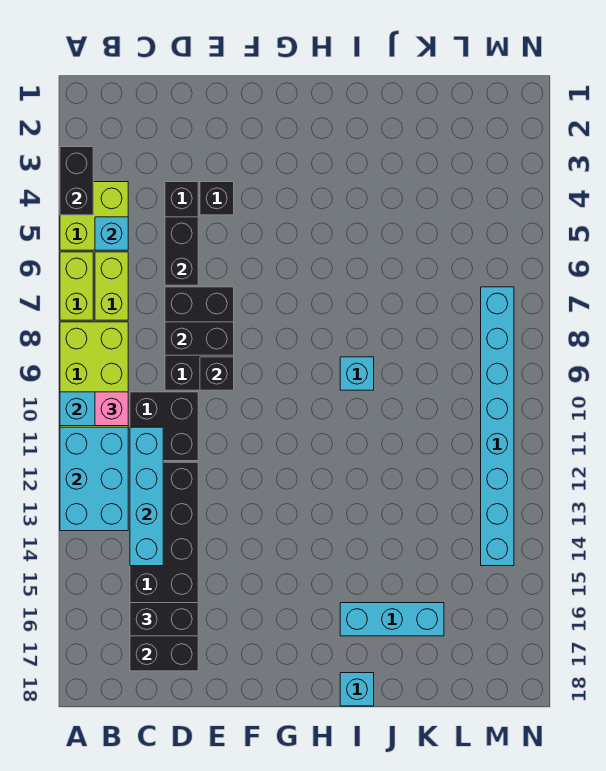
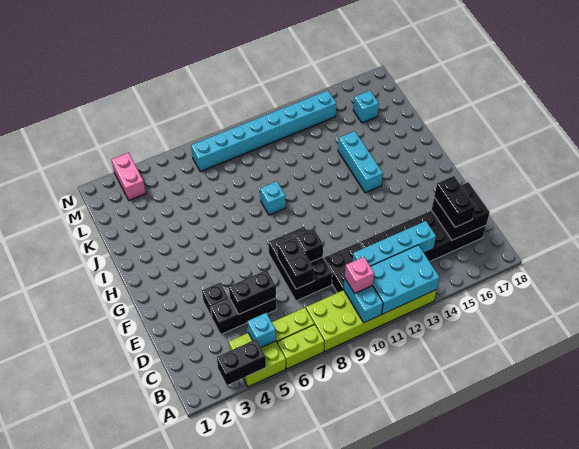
black brick D7:E9 level 1 -> black brick D8:F9 level 1
cyan brick I16:K16 level 1 -> cyan brick H14:J14 level 1
cyan brick I18 level 1 -> cyan brick L16 level 1
none -> pink brick M3:N3 level 1

